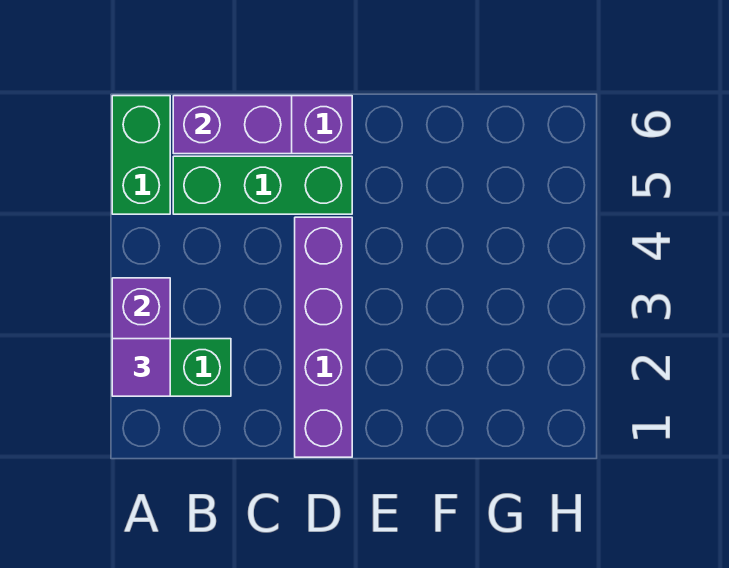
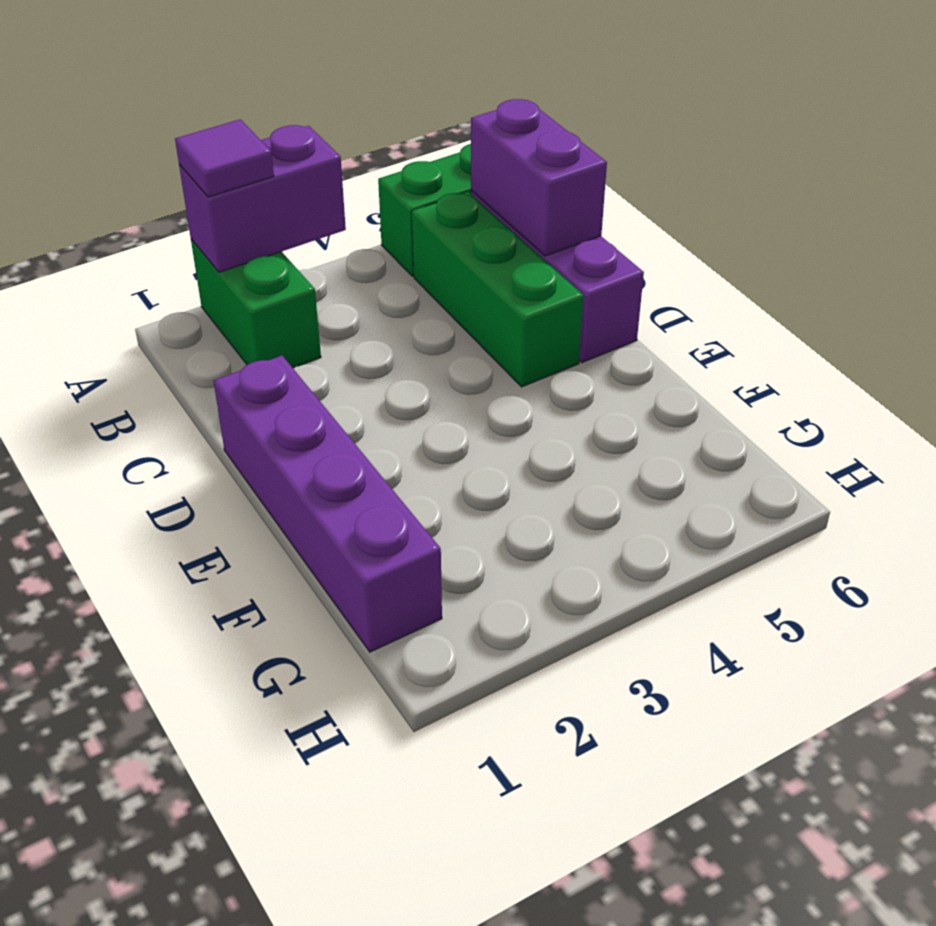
purple brick D1:D4 level 1 -> purple brick D1:G1 level 1

